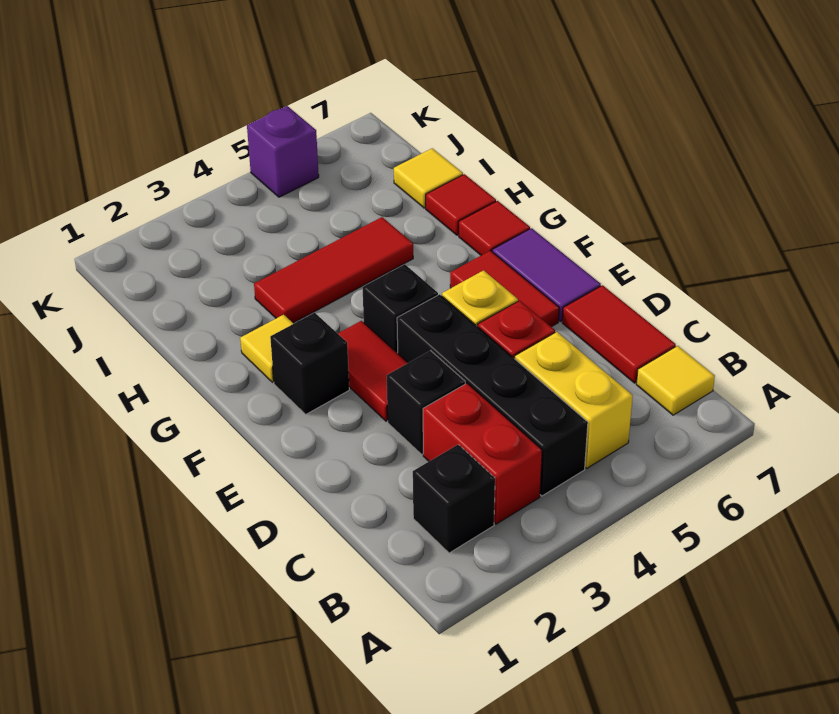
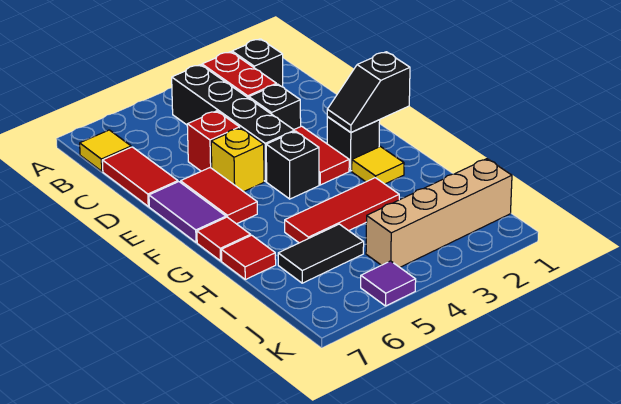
yellow brick B5:C5 level 1 -> none
none -> black slope F1:F2 level 2 top 1
none -> black tile I5:I6 level 1
yellow tile I7 level 1 -> none
none -> tan brick J1:J4 level 1
purple brick K5 level 1 -> purple tile K5 level 1

